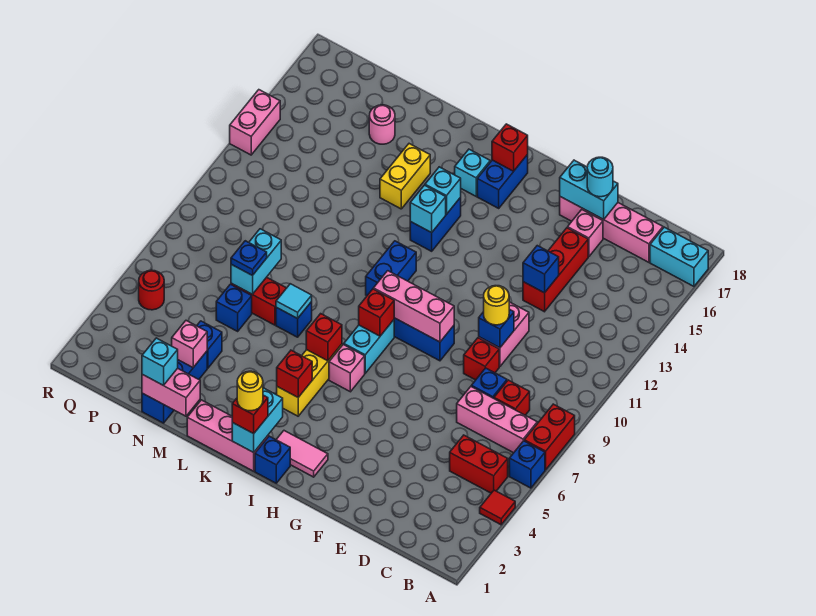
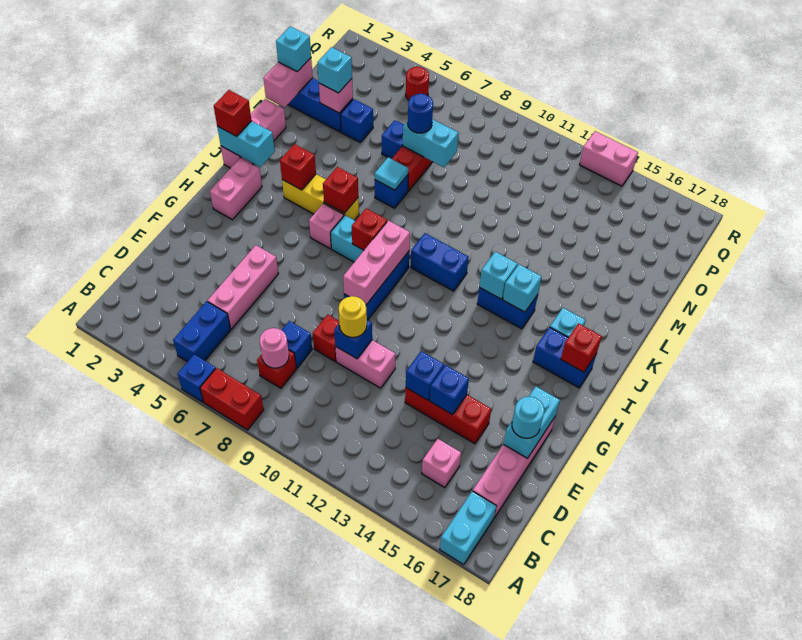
red tile A4 level 1 -> none
red brick B5:C5 level 1 -> blue brick B5:C5 level 1
pink brick B7:D7 level 1 -> pink brick D5:F5 level 1
pink brick E16 level 1 -> pink brick C15 level 1
pink tile H2:I2 level 1 -> pink brick H2:I2 level 1
blue brick I1 level 1 -> blue brick E14 level 2
yellow round brick J1 level 4 -> none
yellow brick L14:L15 level 1 -> none
none -> cyan brick N3 level 3
blue plate N7 level 3 -> blue round brick N7 level 3
pink round brick N16 level 1 -> pink round brick C8 level 2

